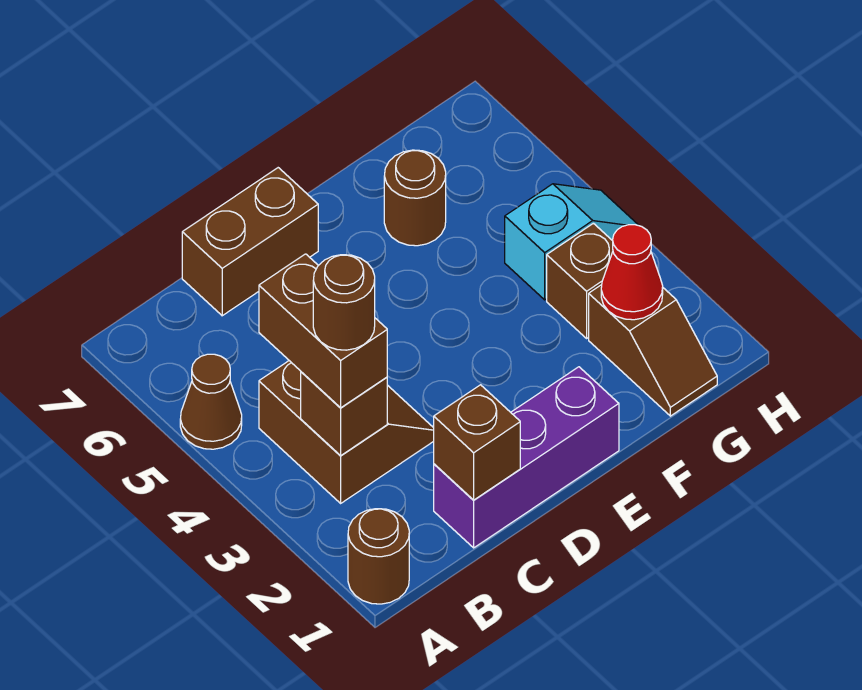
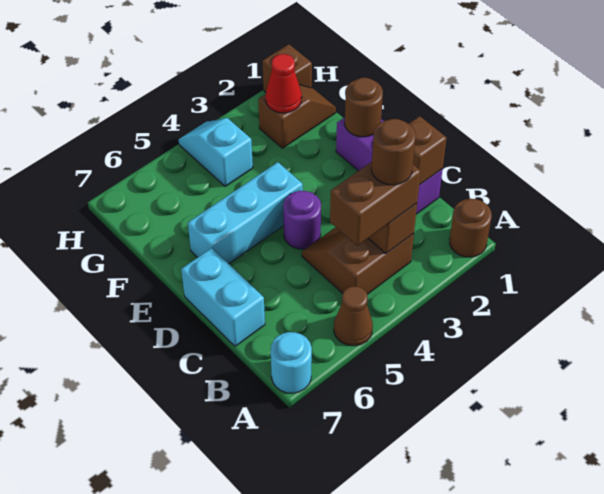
none -> cyan round brick A7 level 1
brown brick C7:D7 level 1 -> cyan brick C7:D7 level 1
none -> purple round brick D4 level 1
none -> cyan brick E4:E6 level 1
brown round brick F6 level 1 -> brown round brick E1 level 2
brown brick G3 level 1 -> brown brick H1 level 1

